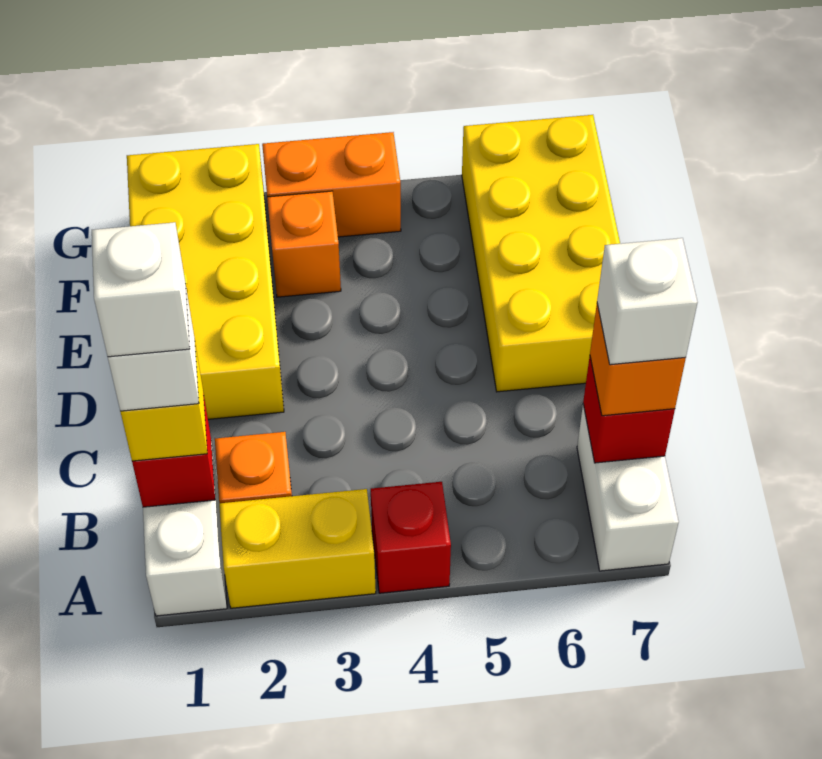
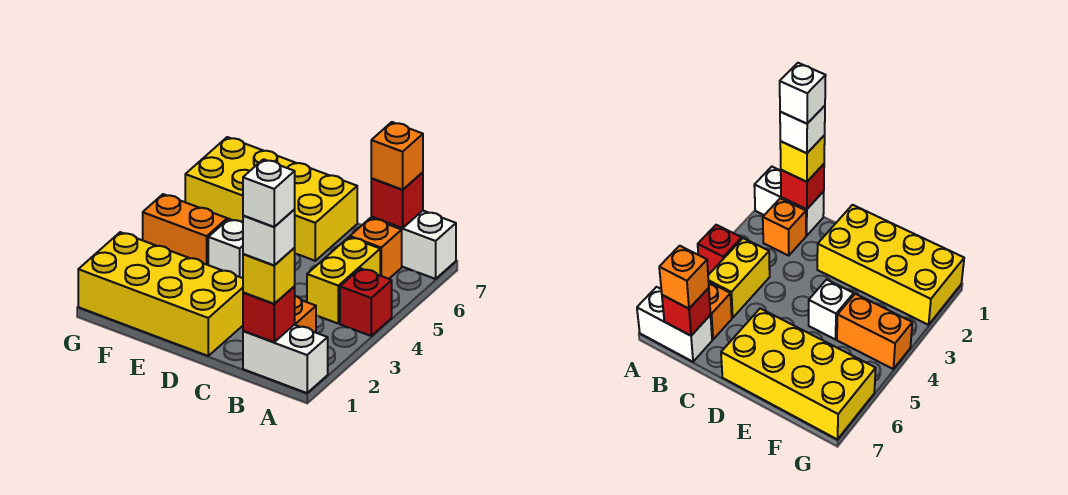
yellow brick A2:A3 level 1 -> yellow brick B4:B5 level 1
white brick B7 level 4 -> white brick E4 level 1
orange brick F3 level 1 -> orange brick B6 level 1
orange brick G3:G4 level 1 -> orange brick F4:G4 level 1

